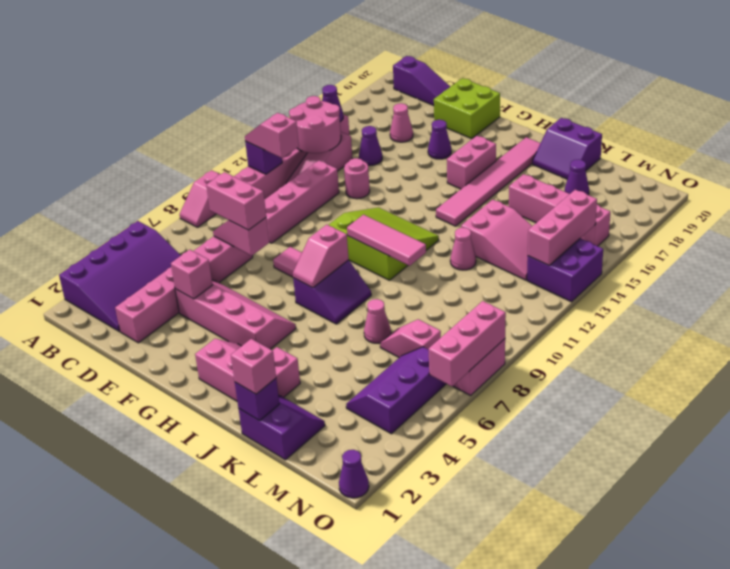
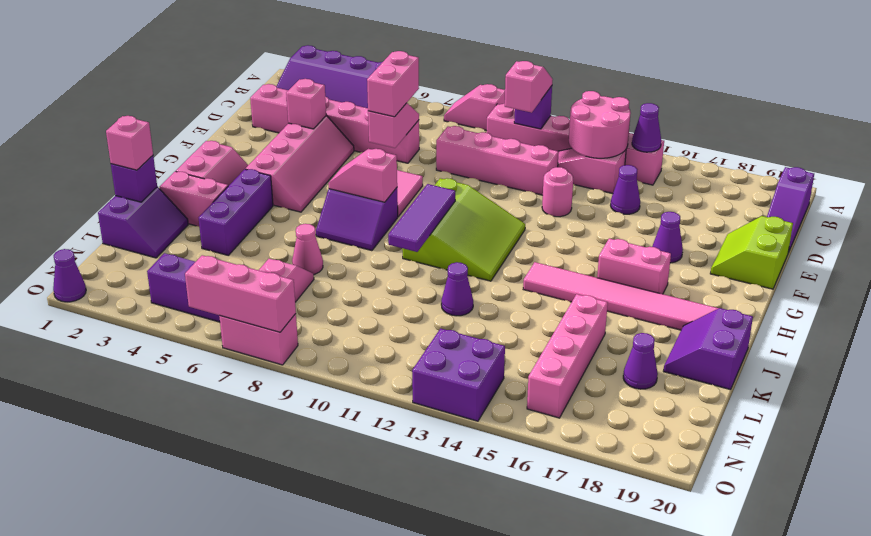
pink cone D17 level 1 -> none
lime brick E19:F20 level 1 -> lime slope E19:F20 level 1 top 20
pink tile H10:J10 level 2 -> purple tile H10:J10 level 2
none -> purple brick I4:K4 level 1
pink cone K12 level 1 -> purple cone K12 level 1
pink slope K13:M14 level 1 top K -> none
pink brick N13:N15 level 2 -> none

